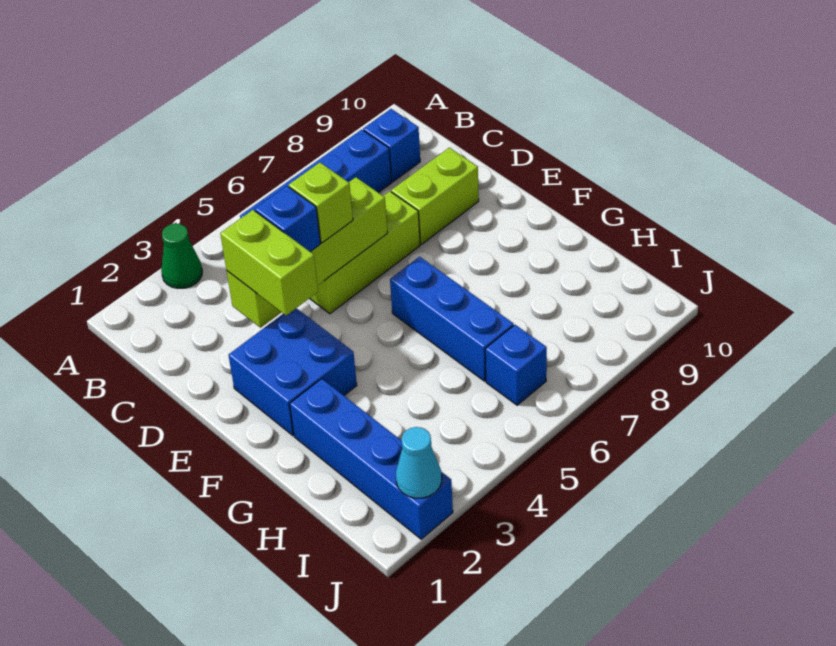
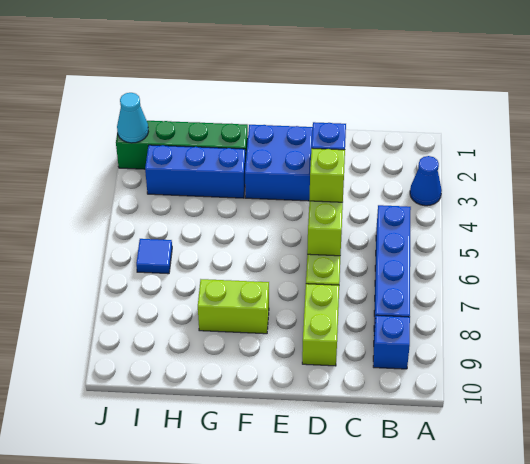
green cone A3 level 1 -> blue cone A3 level 1
lime brick D3:E3 level 3 -> lime brick F8:G8 level 1
blue brick F6:H6 level 1 -> blue brick G3:I3 level 1
blue brick G2:J2 level 1 -> green brick G2:J2 level 1
blue brick I6 level 1 -> blue tile I6 level 1

